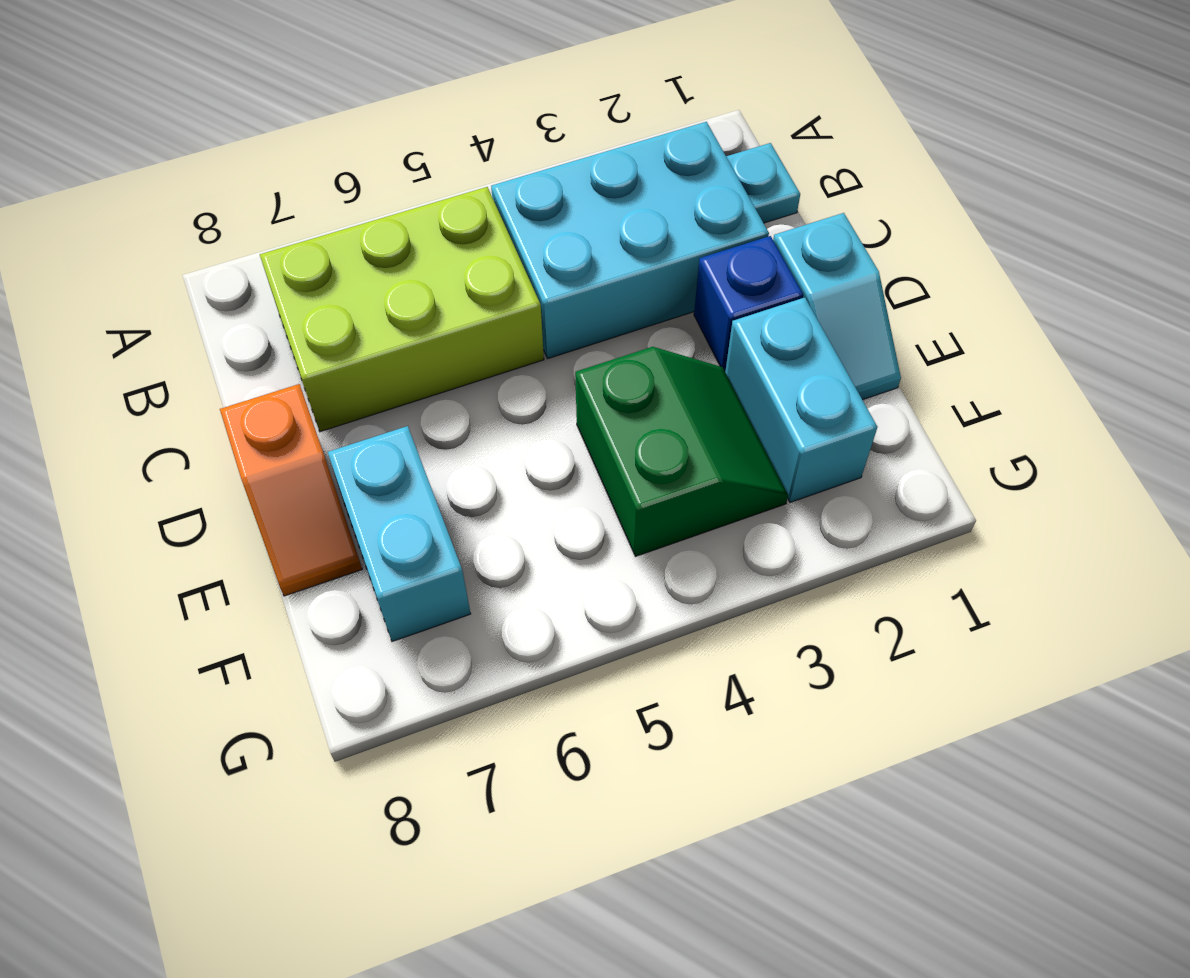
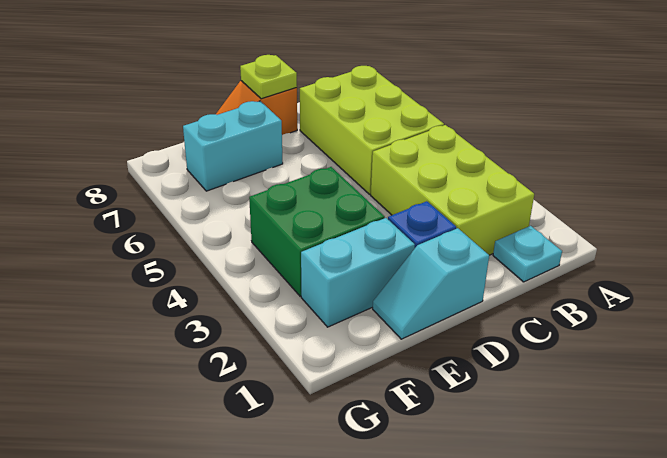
cyan brick B2:C4 level 1 -> lime brick B2:C4 level 1
none -> lime plate D8 level 2
green slope E3:F4 level 1 top 4 -> green brick E3:F4 level 1

